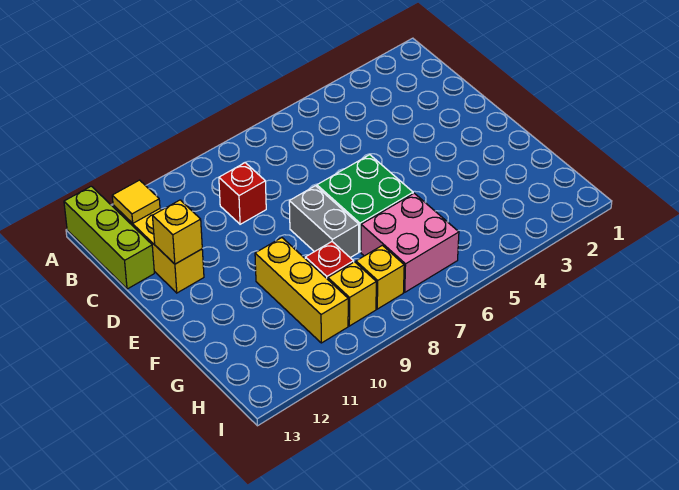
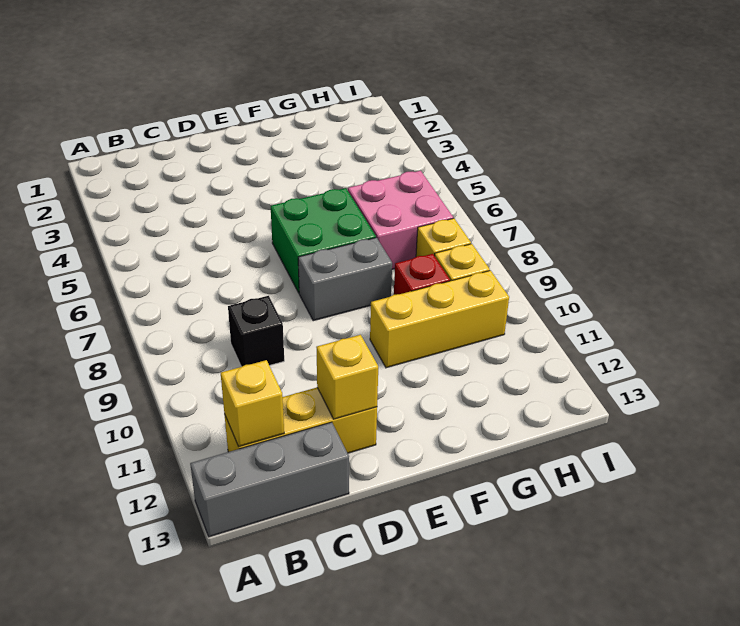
lime brick A13:C13 level 1 -> grey brick A13:C13 level 1
yellow tile B12 level 2 -> yellow brick B12 level 2
red brick C9 level 1 -> black brick C9 level 1

